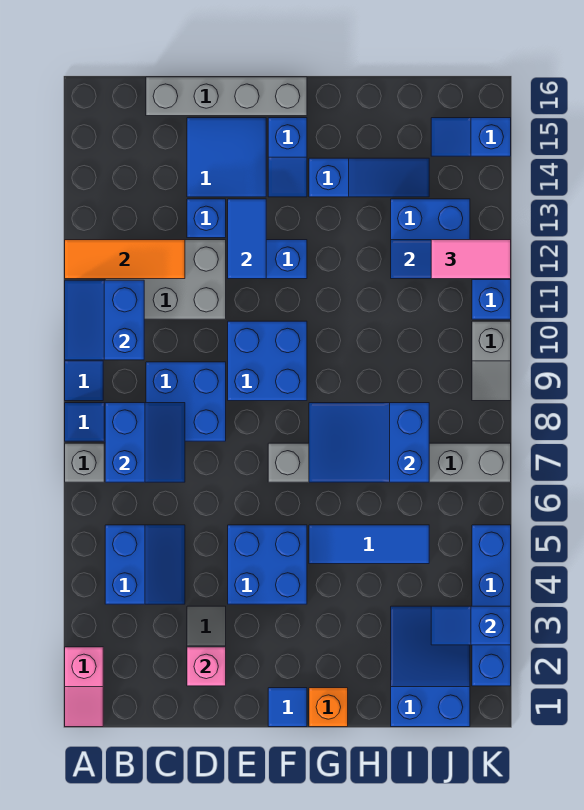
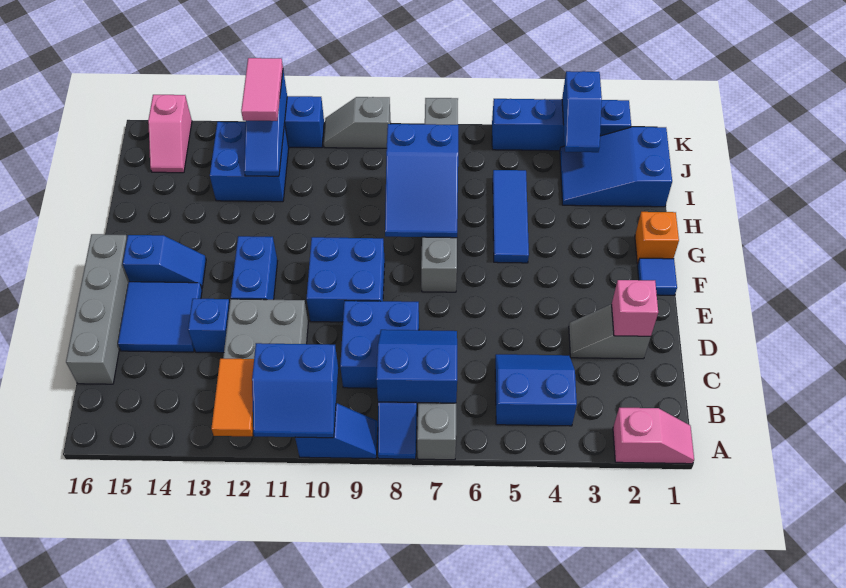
orange tile A12:C12 level 2 -> orange tile A12:B12 level 2
blue brick E4:F5 level 1 -> none
blue tile E12:E13 level 2 -> none
blue slope G14:I14 level 1 top G -> none
blue slope J15:K15 level 1 top K -> pink slope J15:K15 level 1 top K
grey slope K9:K10 level 1 top 10 -> grey slope K9:K10 level 1 top 9

